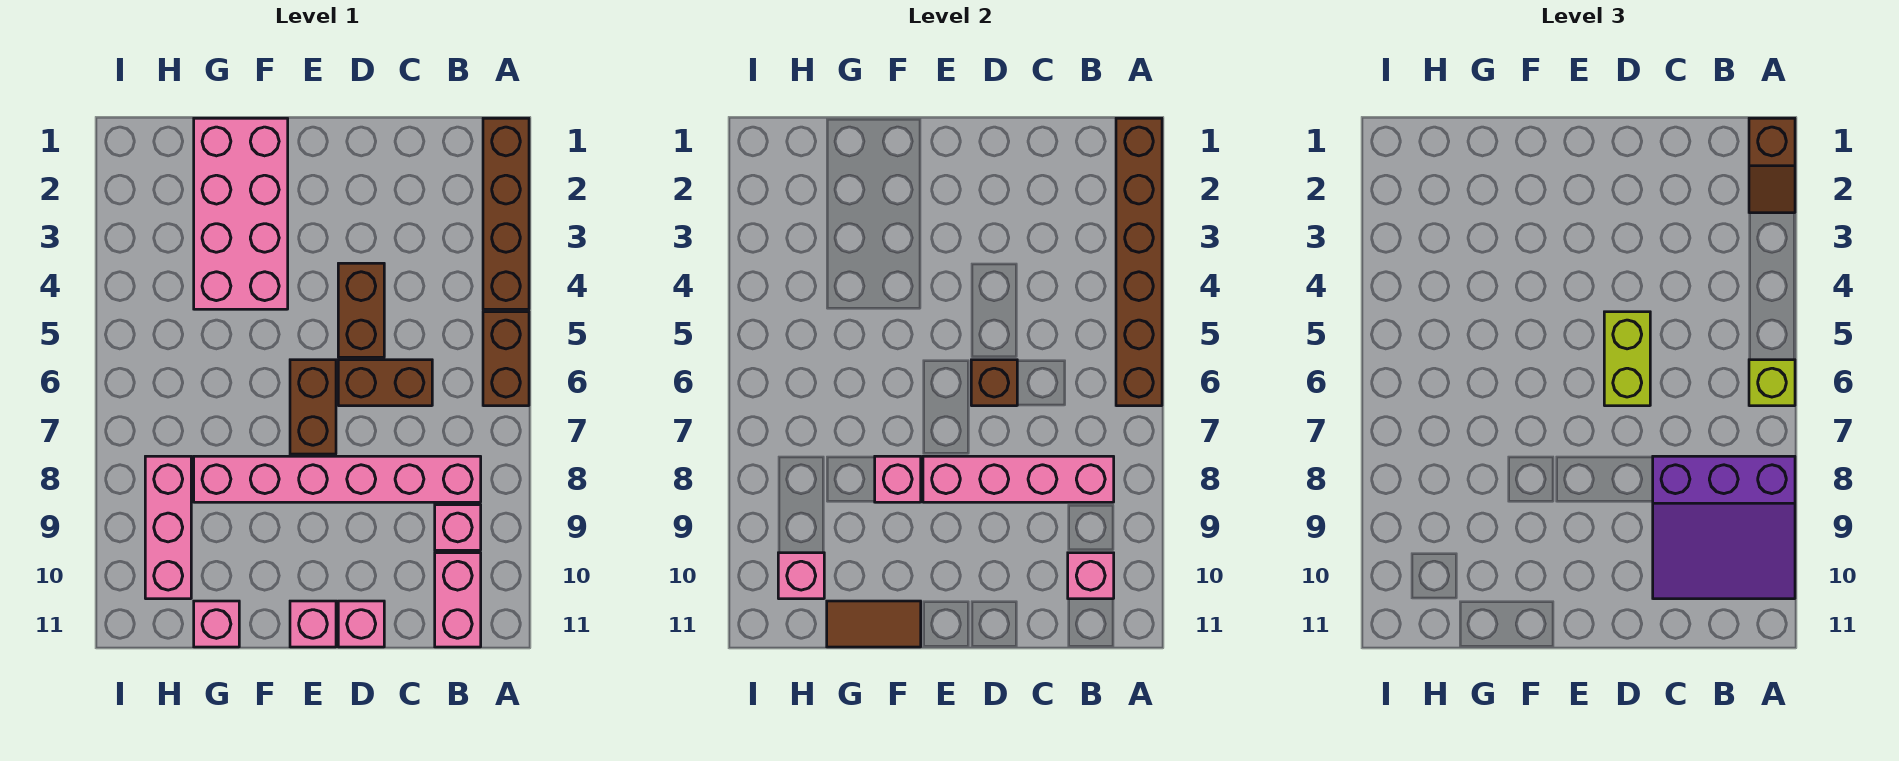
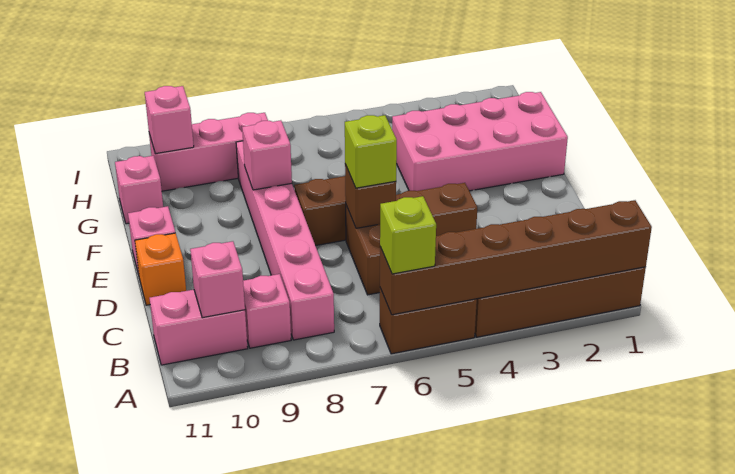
brown slope A1:A2 level 3 top 1 -> none
purple slope A8:C10 level 3 top 8 -> none
pink brick B8:E8 level 2 -> none
lime brick D5:D6 level 3 -> lime brick D6 level 3
pink brick D11 level 1 -> orange brick D11 level 1
brown tile F11:G11 level 2 -> none

